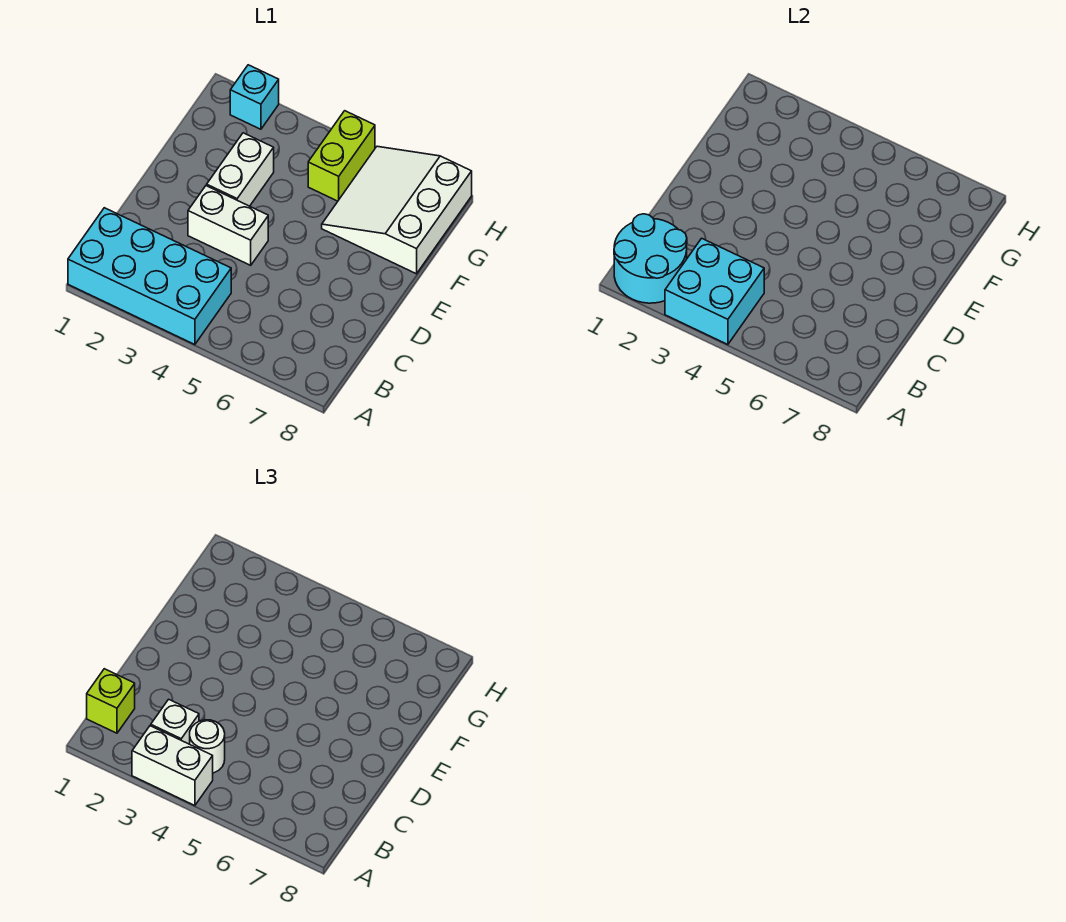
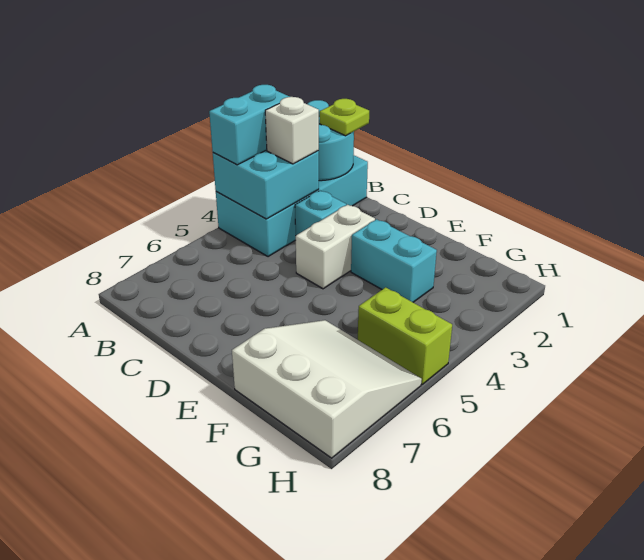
white brick A3:A4 level 3 -> cyan brick A3:A4 level 3
lime brick B1 level 3 -> lime plate B1 level 3
white round brick B4 level 3 -> none
white brick E3:F3 level 1 -> cyan brick E3:F3 level 1
cyan brick H2 level 1 -> cyan brick C3 level 1

